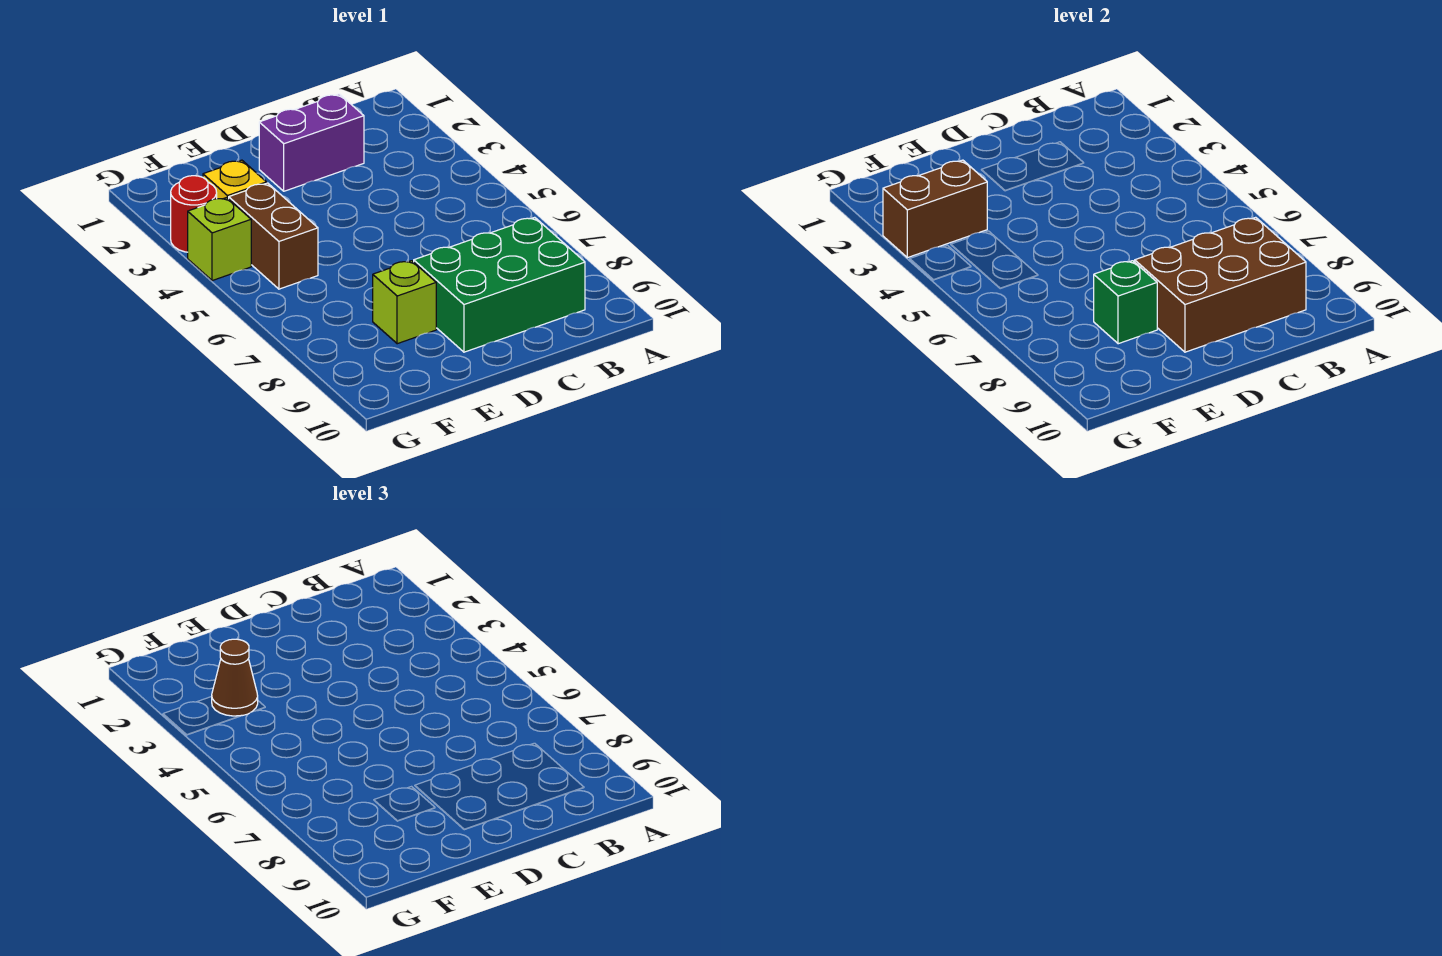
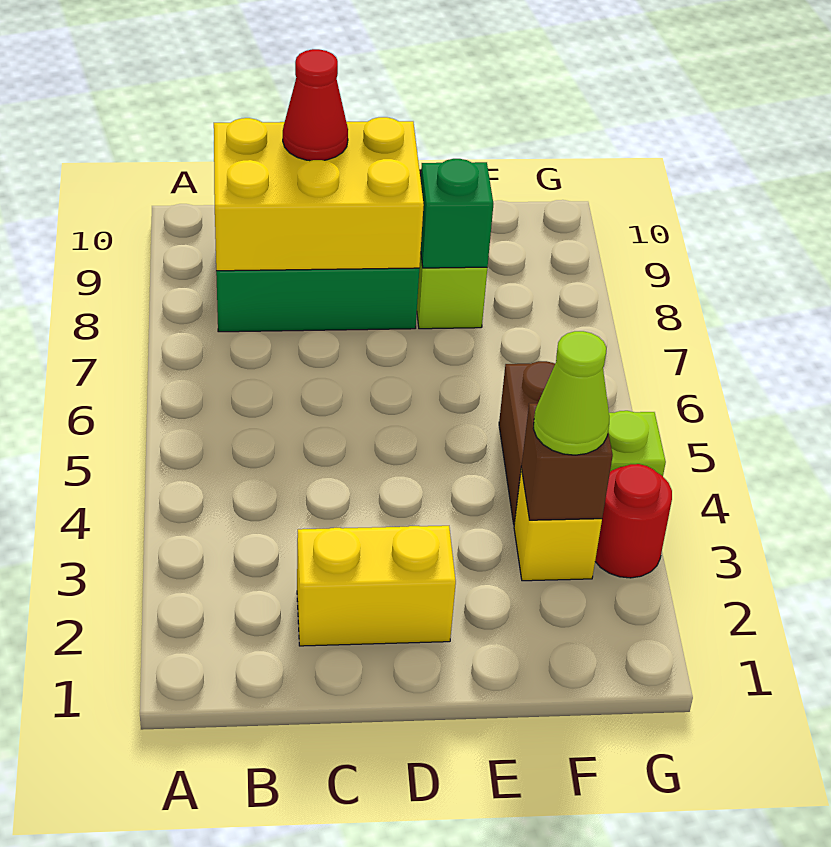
brown brick B8:D9 level 2 -> yellow brick B8:D9 level 2
purple brick C2:D2 level 1 -> yellow brick C2:D2 level 1
none -> red cone C9 level 3
brown brick F3:G3 level 2 -> brown brick F3 level 2
brown cone F3 level 3 -> lime cone F3 level 3

